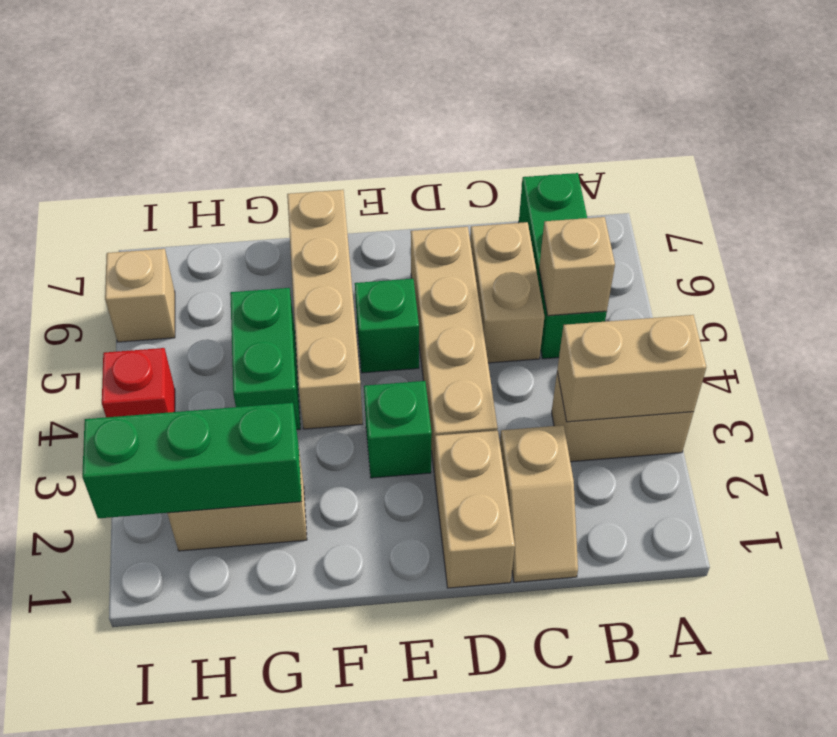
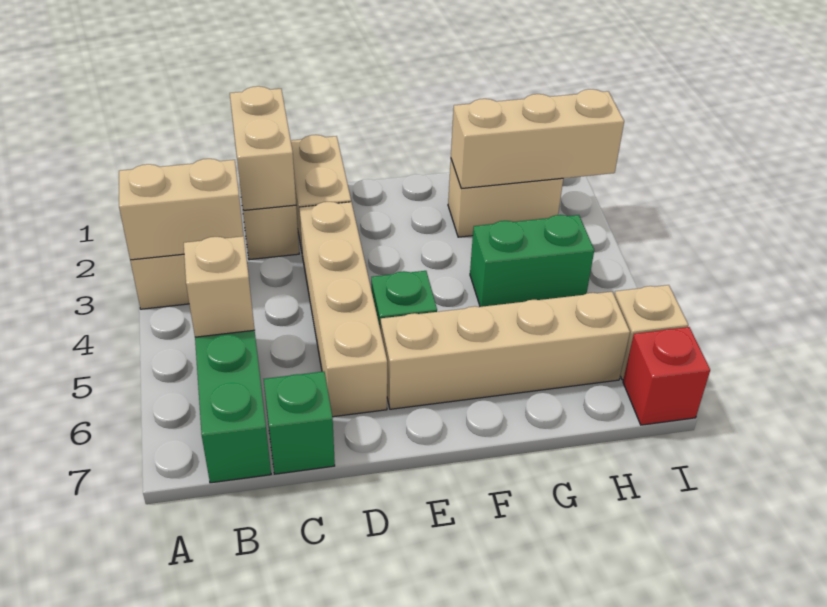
tan brick C5:C6 level 1 -> tan brick C1:C2 level 2
green brick E3 level 1 -> green brick C7 level 1
tan brick F4:F7 level 1 -> tan brick E6:H6 level 1
green brick G2:I2 level 2 -> tan brick G2:I2 level 2
green brick G4:G5 level 1 -> green brick G4:H4 level 1
red brick I4 level 1 -> red brick I7 level 1

